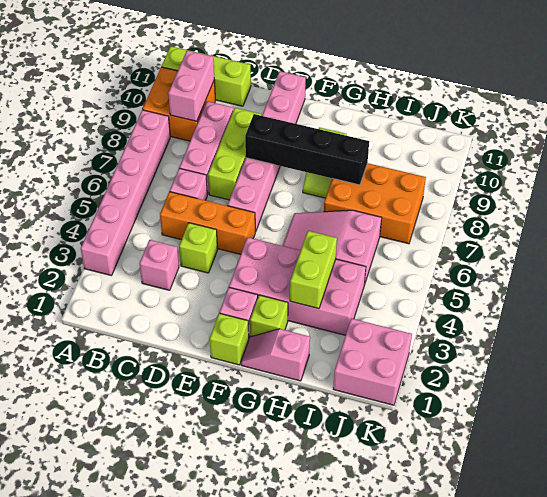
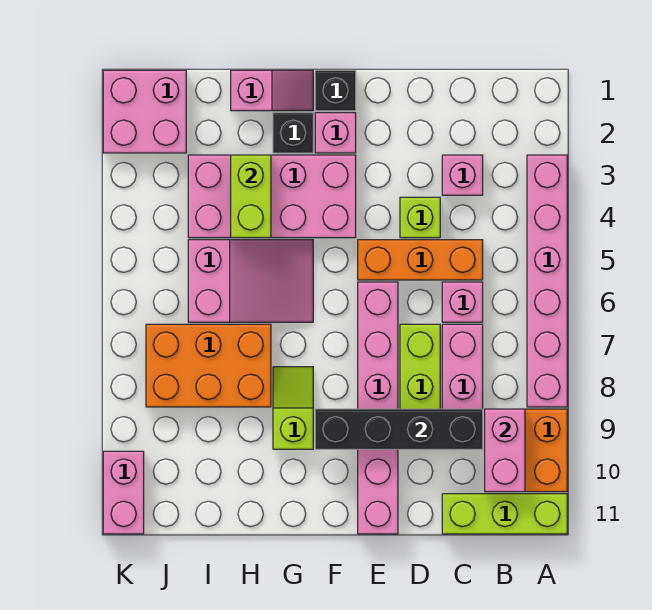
black brick E8:H8 level 2 -> black brick C9:F9 level 2
lime brick F1 level 1 -> black brick F1 level 1
lime brick G2 level 1 -> black brick G2 level 1
none -> pink brick K10:K11 level 1

